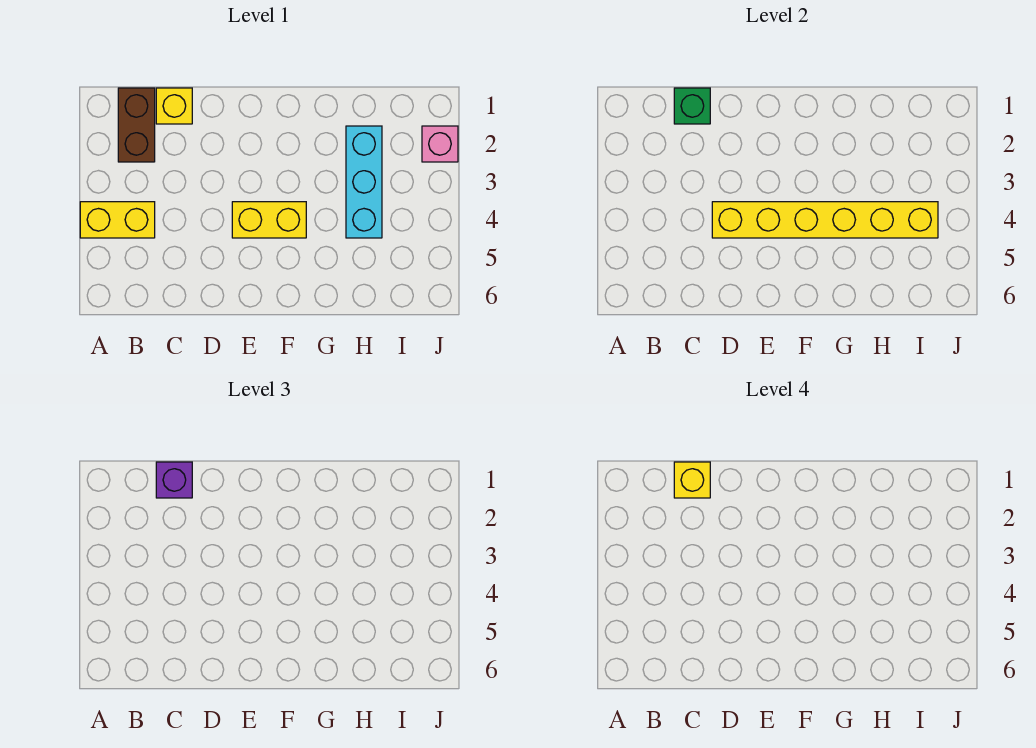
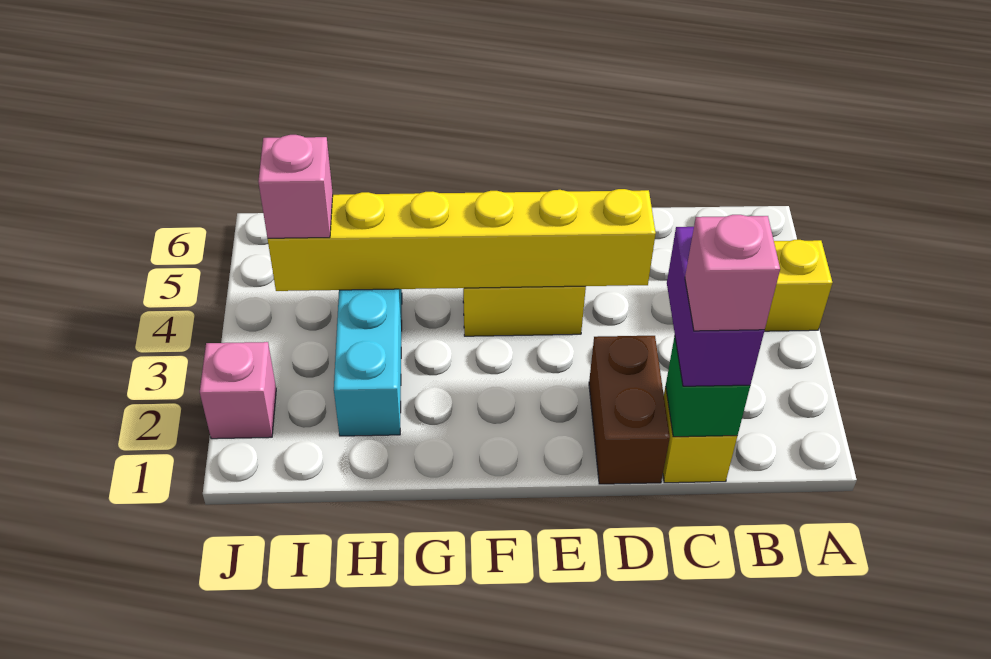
brown brick B1:B2 level 1 -> brown brick D1:D2 level 1
purple brick C1 level 3 -> purple brick C1:C2 level 3
yellow brick C1 level 4 -> pink brick C1 level 4
none -> pink brick I4 level 3

